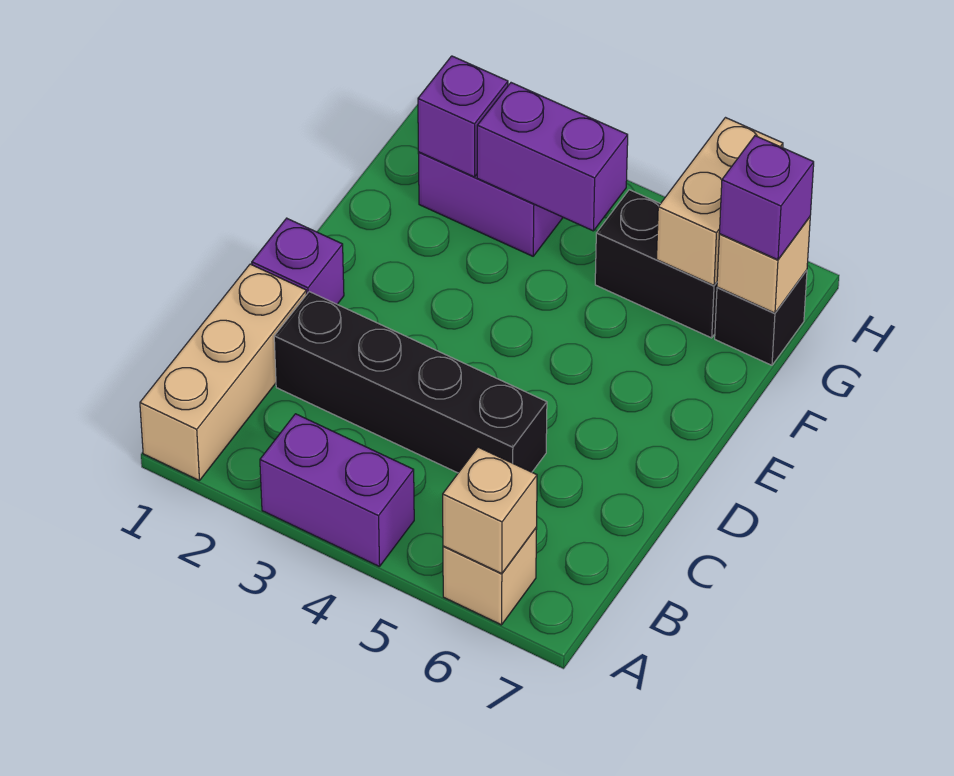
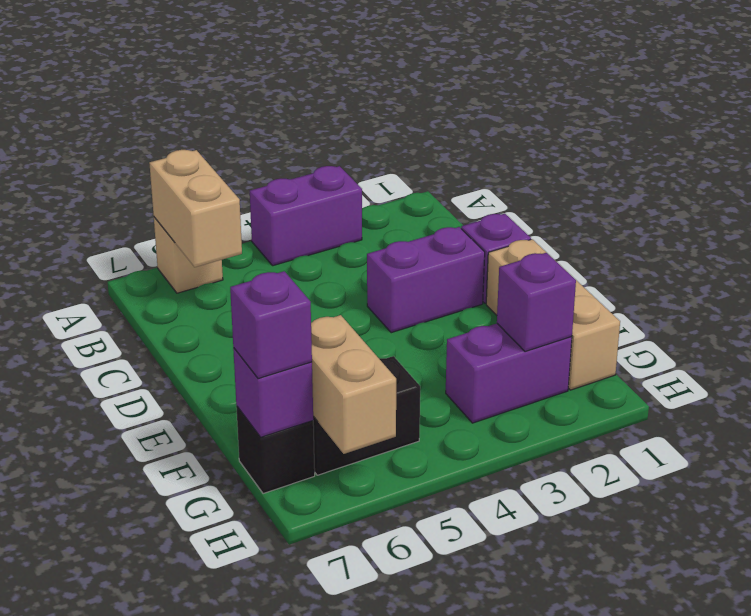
tan brick A1:C1 level 1 -> tan brick E1:G1 level 1
tan brick A6 level 2 -> tan brick A6:B6 level 2
black brick C2:C5 level 1 -> none
purple brick G3:G4 level 2 -> purple brick D2:D3 level 1
tan brick G7 level 2 -> purple brick G7 level 2

